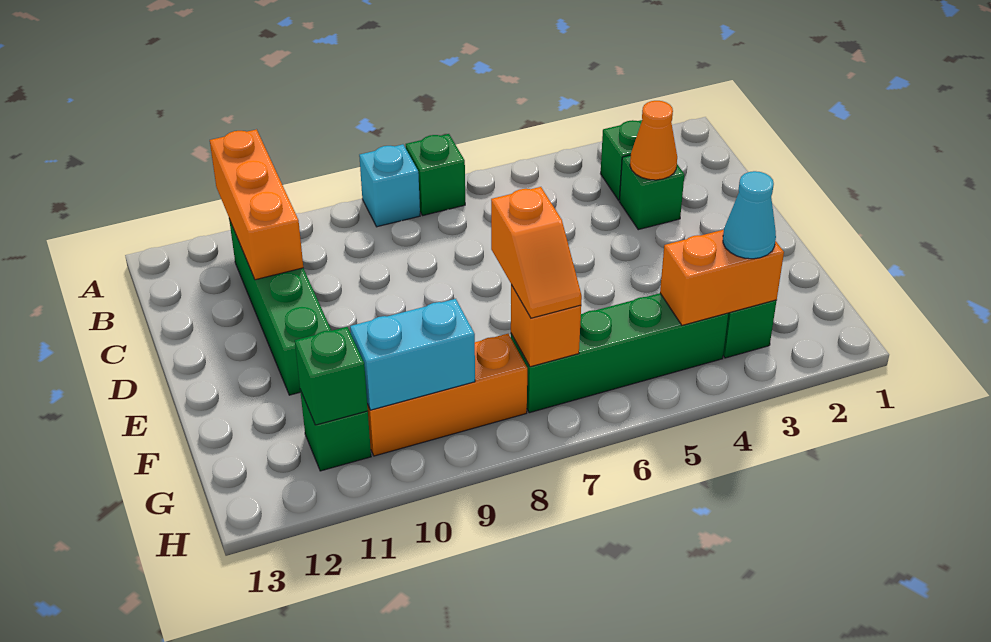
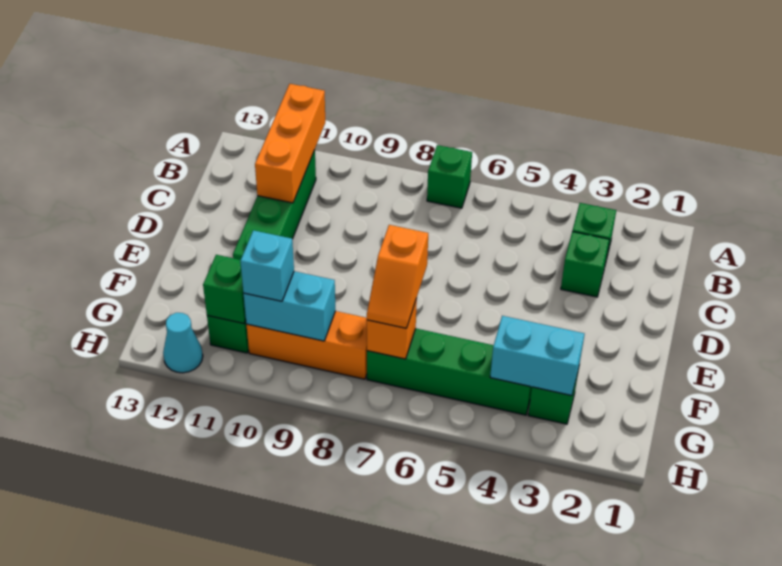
cyan brick A8 level 1 -> cyan brick G10 level 3
orange cone C3 level 2 -> none
orange brick G3:G4 level 2 -> cyan brick G3:G4 level 2
cyan cone G3 level 3 -> cyan cone H12 level 1

